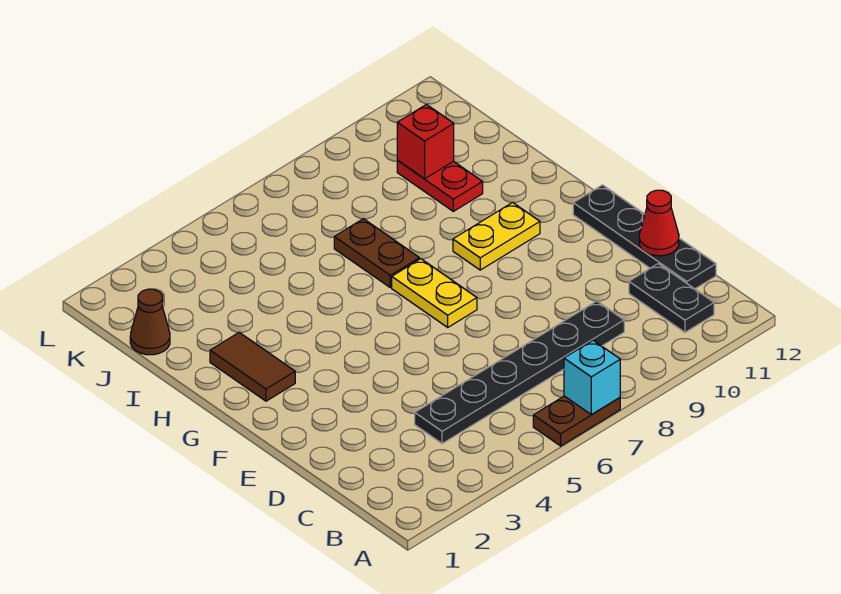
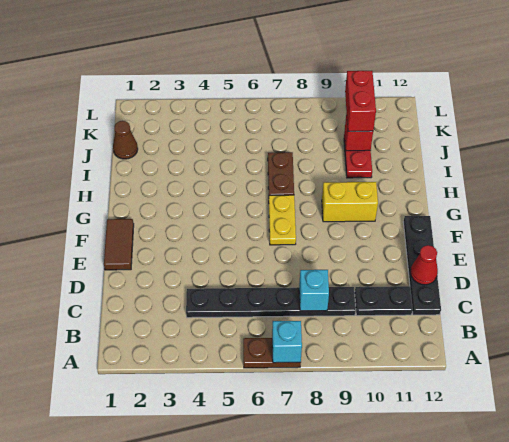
black plate B11:C11 level 1 -> black plate C10:C11 level 1
none -> cyan brick C8 level 2
brown tile G2:H2 level 1 -> brown tile E1:F1 level 1
yellow plate G9:G10 level 1 -> yellow brick G9:G10 level 1
none -> red brick J10:K10 level 3

